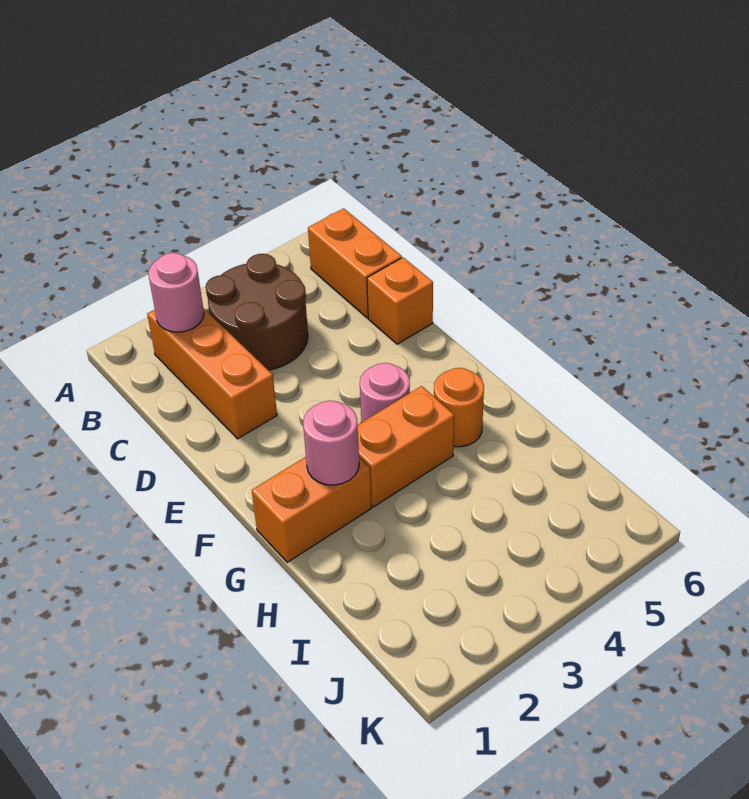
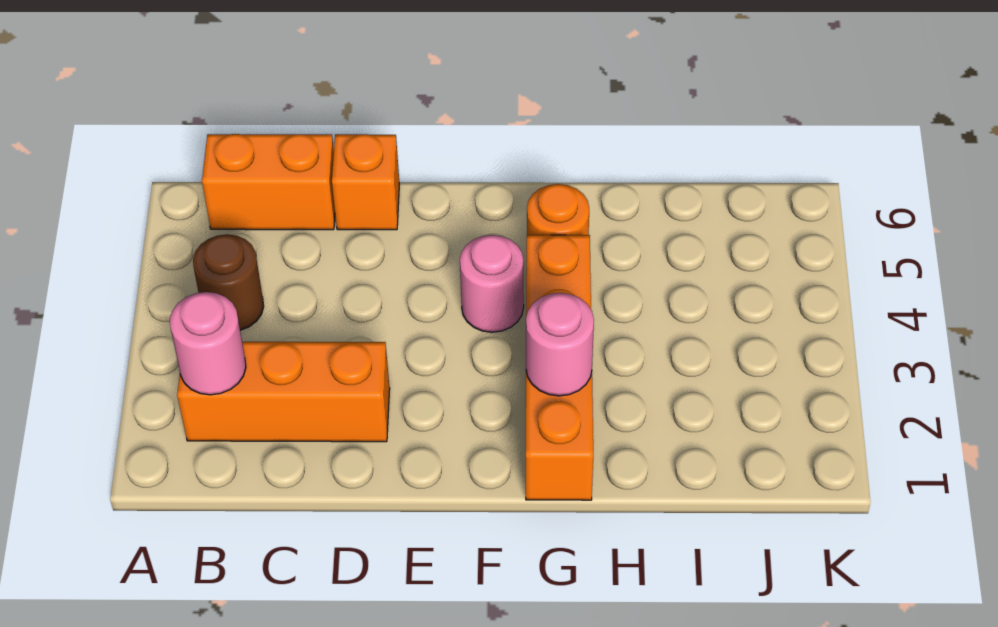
brown round brick B3:C4 level 1 -> brown round brick B4 level 1

